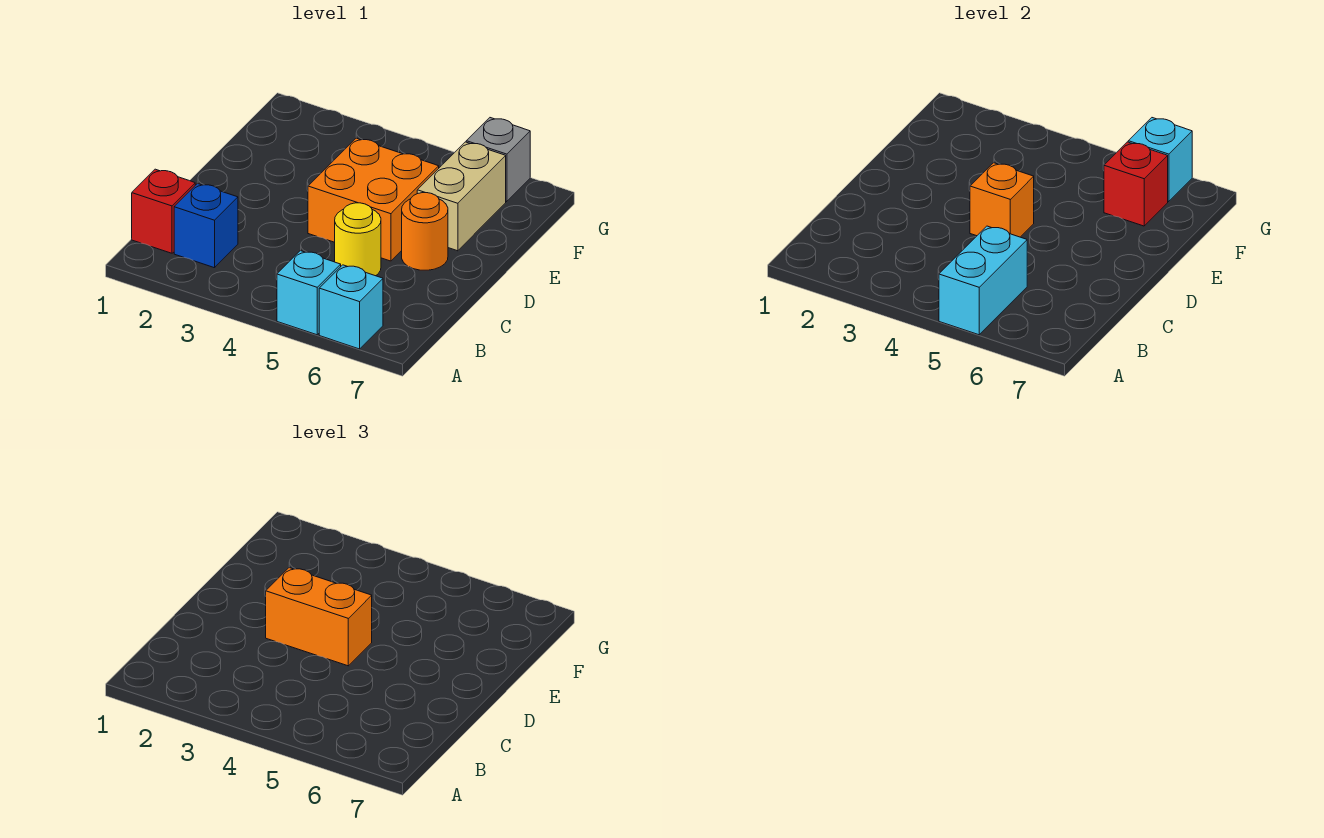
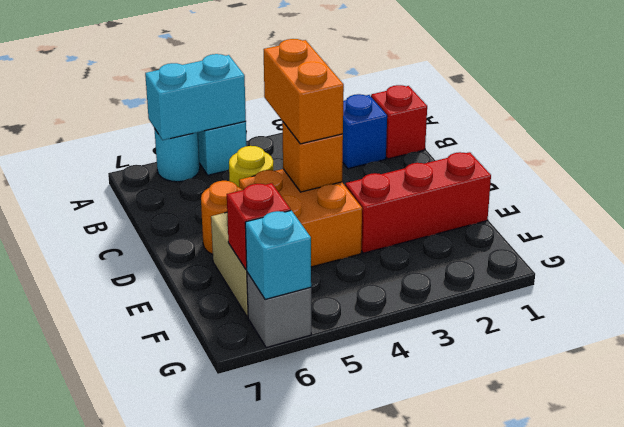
cyan brick A5:B5 level 2 -> cyan brick A5:A6 level 2
cyan brick A6 level 1 -> cyan round brick A6 level 1
orange brick D3:D4 level 3 -> orange brick C4:D4 level 3
none -> red brick E1:E3 level 1

